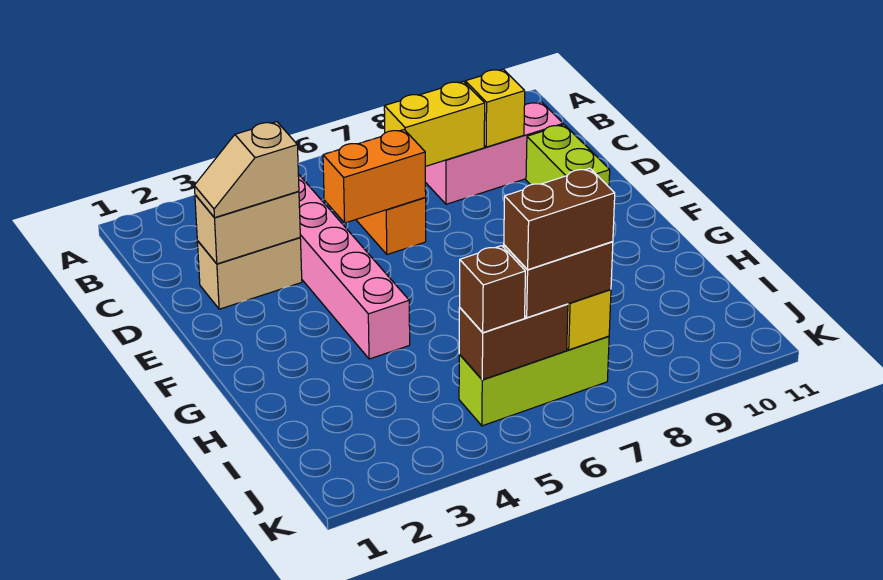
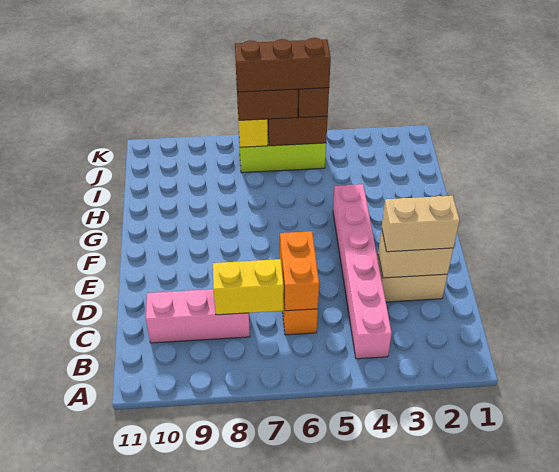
yellow brick C9 level 2 -> none
tan slope D2:D3 level 3 top 3 -> tan brick D2:D3 level 3
orange brick D5:D6 level 2 -> orange brick C6:D6 level 2
lime brick D10:E10 level 1 -> none
brown brick J6:J7 level 4 -> brown brick J5:J7 level 4

